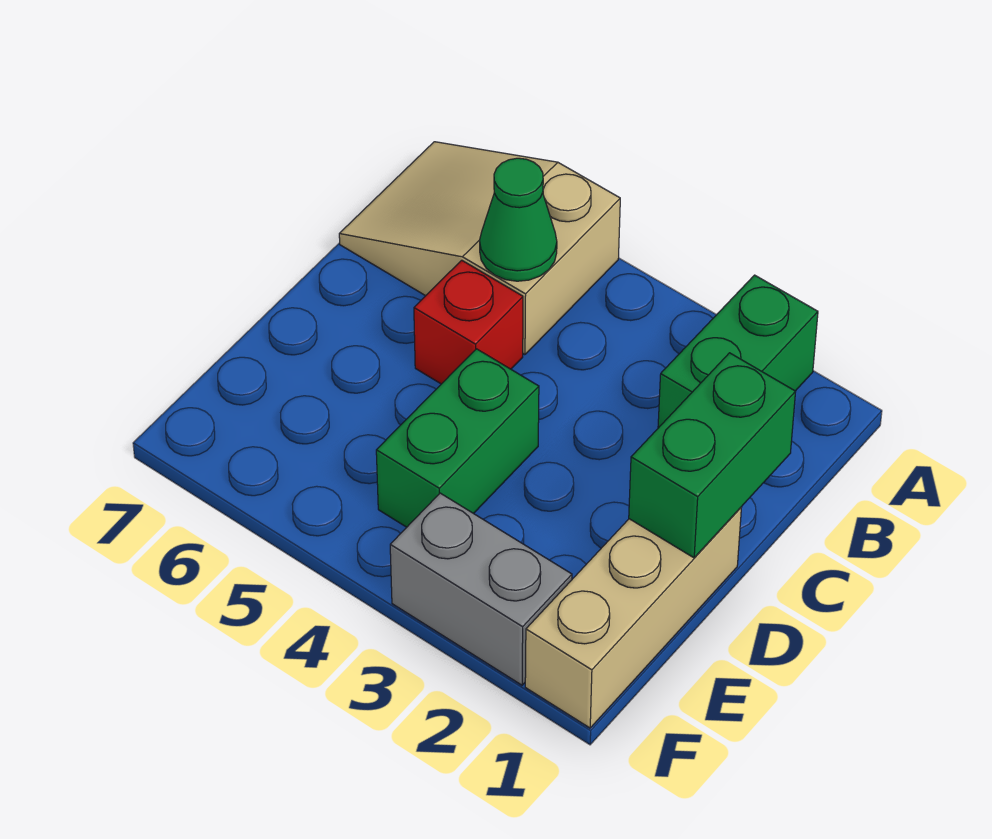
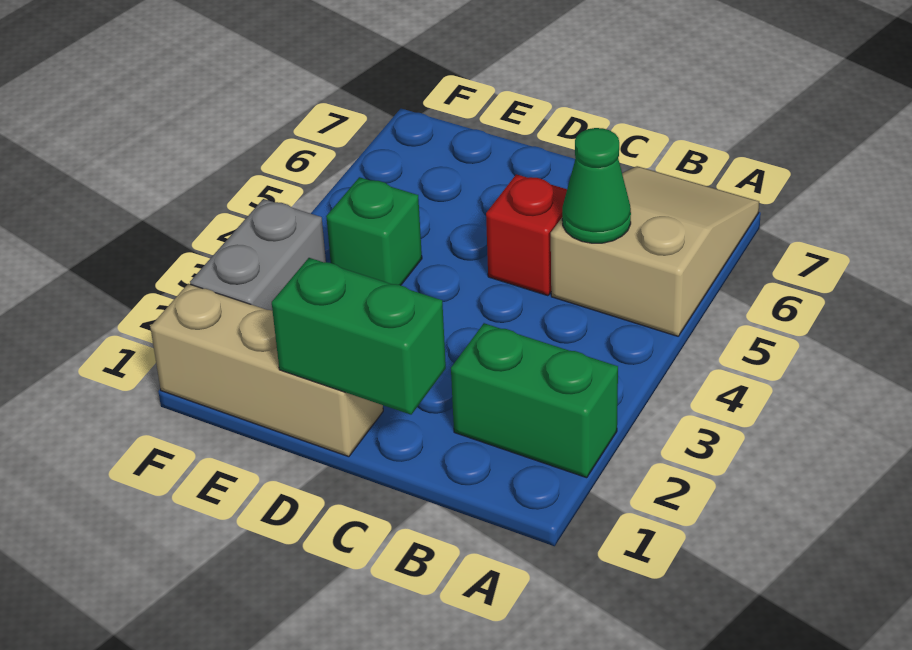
green brick D4:E4 level 1 -> green brick E4 level 1

